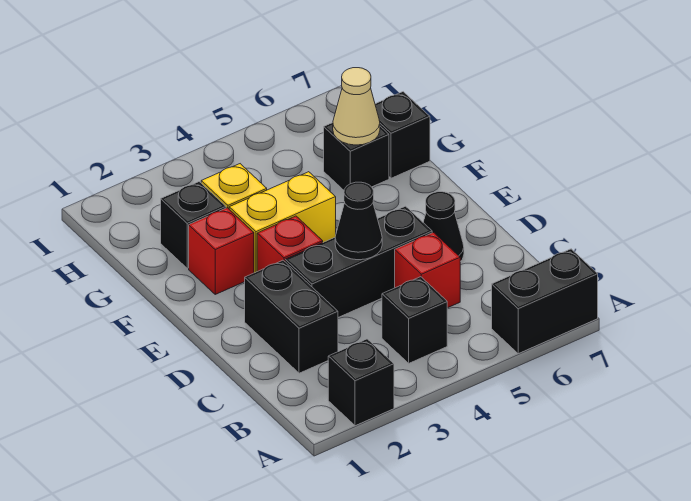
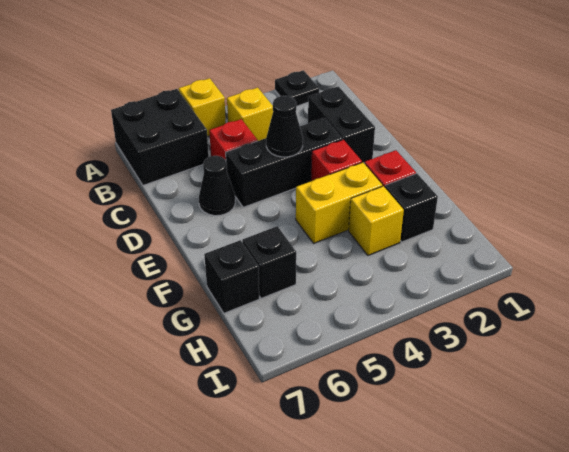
black brick A2 level 1 -> black plate A2 level 1
none -> yellow brick A5 level 1
black brick A6:A7 level 1 -> black brick A6:B7 level 1
black brick B4 level 1 -> yellow brick B4 level 1
tan cone G6 level 2 -> none

